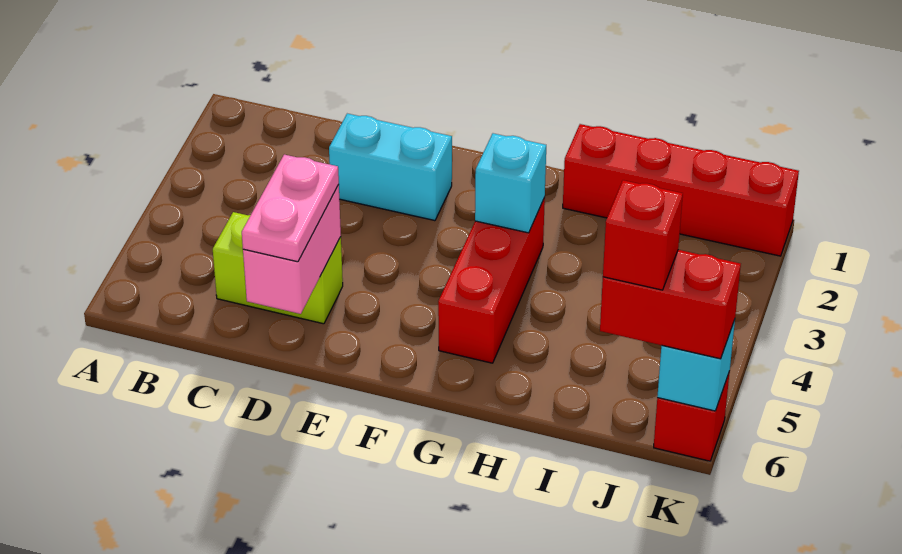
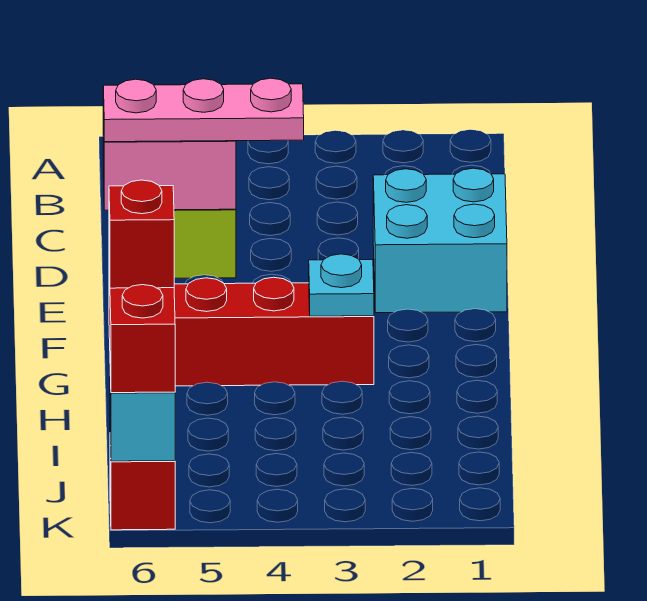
cyan brick D2:E2 level 1 -> cyan brick D1:E2 level 1
pink plate D5:D6 level 3 -> pink plate D4:D6 level 3
cyan brick G3 level 2 -> cyan plate G3 level 2
red brick H1:K1 level 1 -> none

